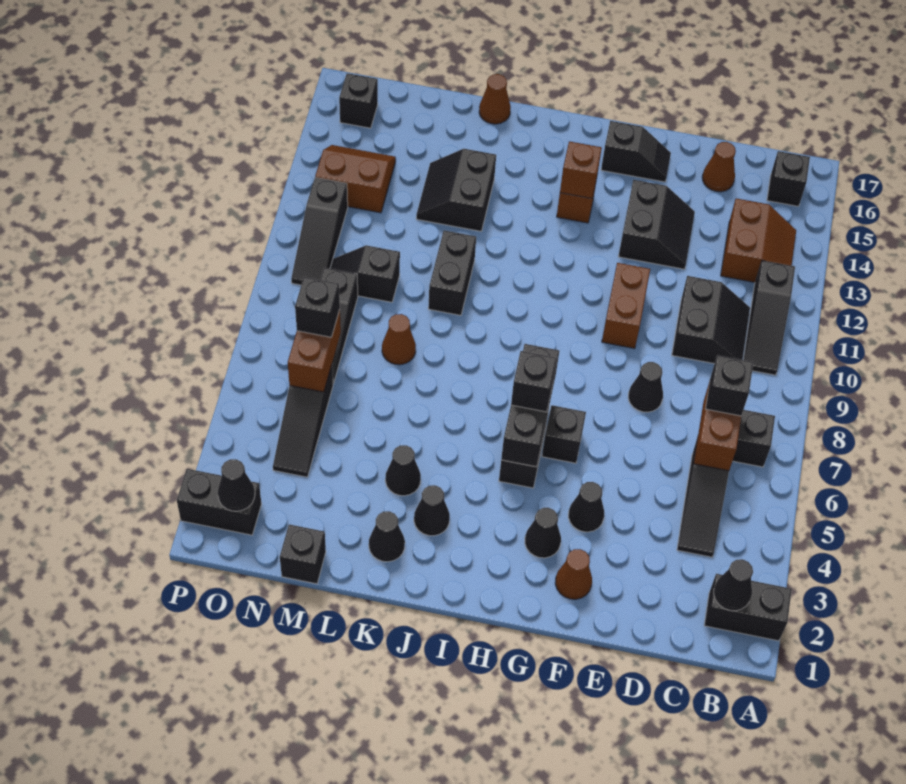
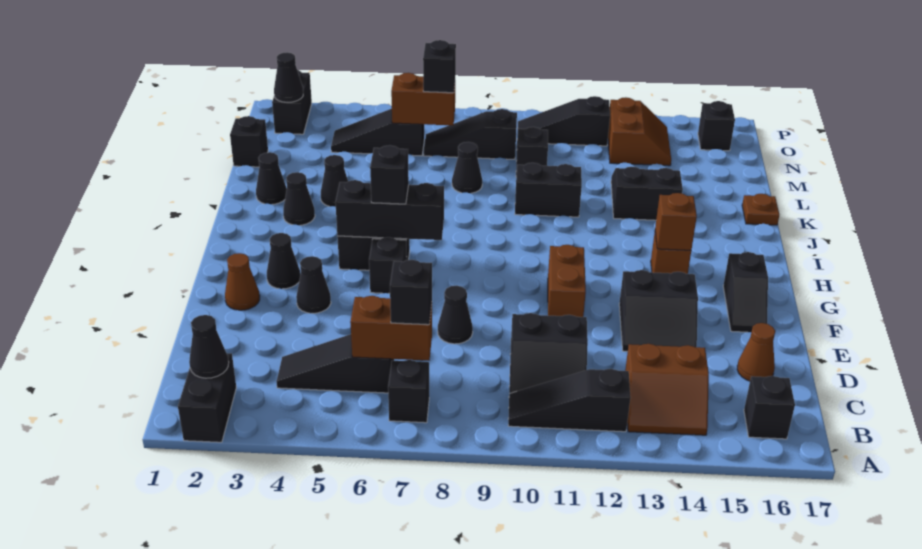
brown brick F10:F11 level 1 -> brown brick F11:G11 level 1
brown cone K17 level 1 -> brown plate K17 level 1
brown cone L8 level 1 -> black cone L8 level 1

